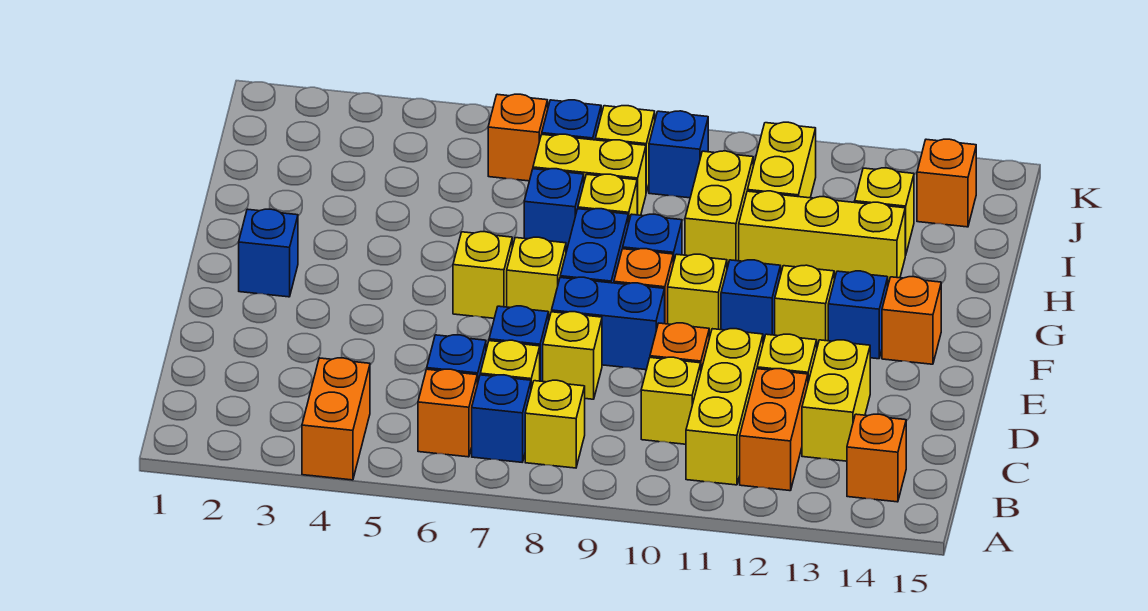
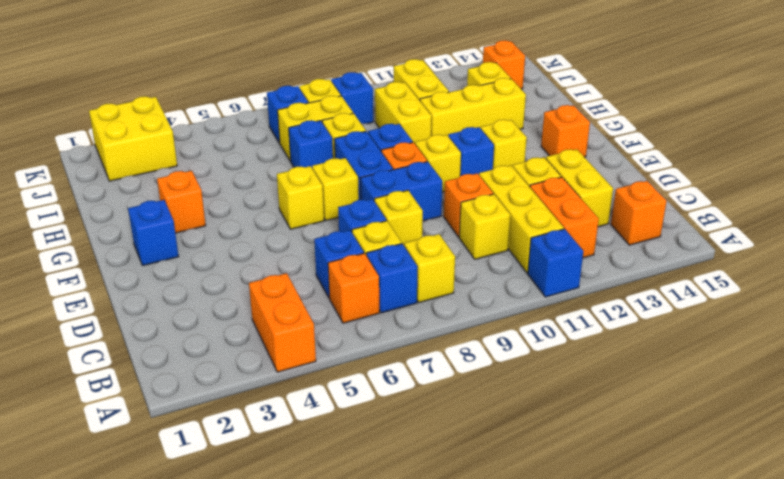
blue brick F13 level 1 -> blue brick A11 level 1
none -> yellow brick J2:K3 level 1
orange brick J6 level 1 -> orange brick G3 level 1

